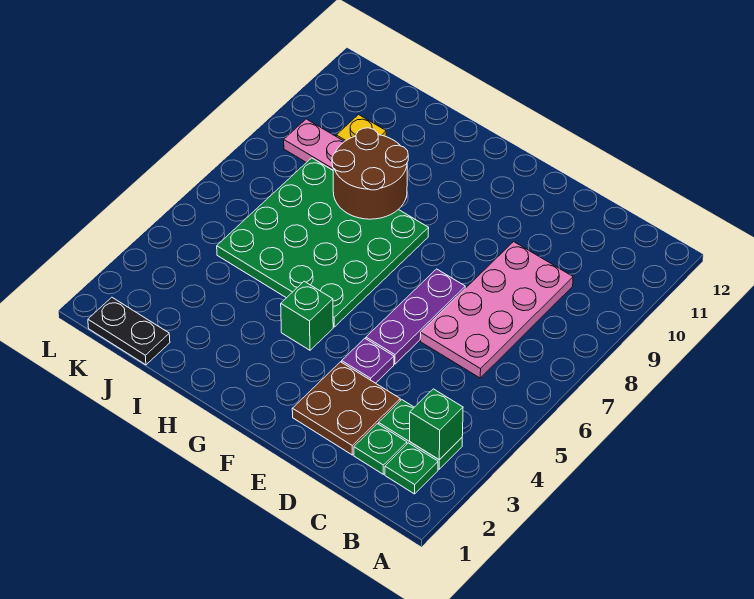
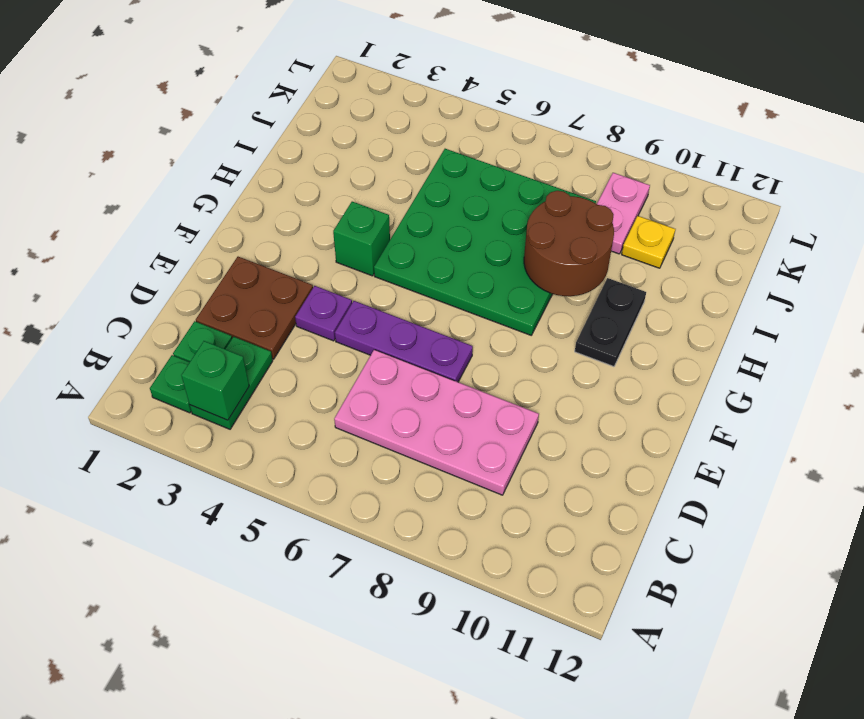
black plate J1:K1 level 1 -> black plate G10:H10 level 1

